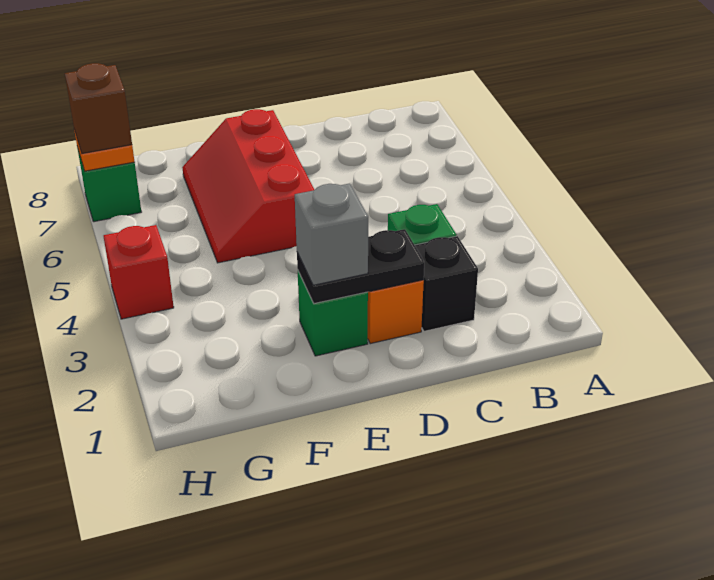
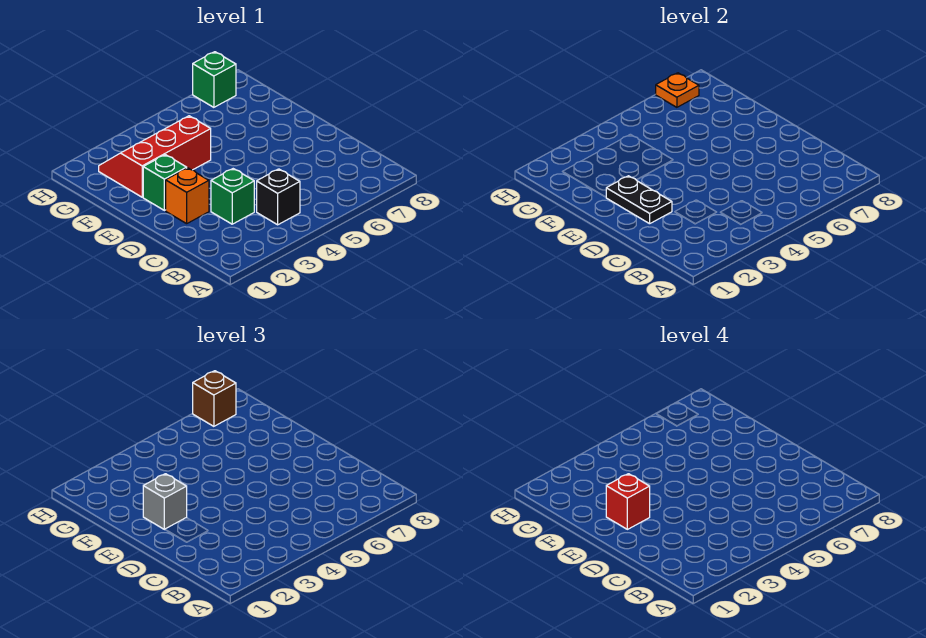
black brick C2 level 1 -> black brick B4 level 1
red slope E5:F7 level 1 top E -> red slope F2:G4 level 1 top F
red brick H4 level 1 -> red brick E2 level 4

